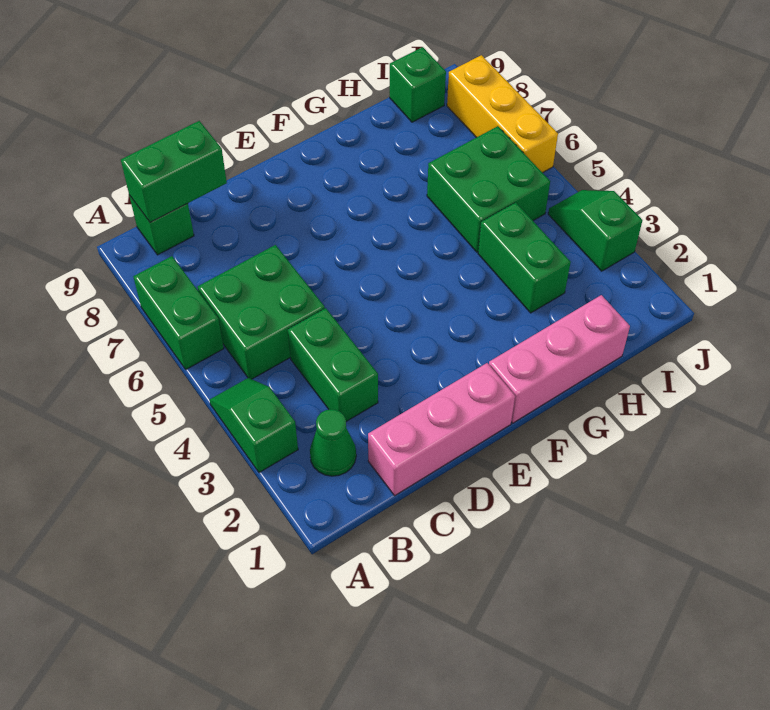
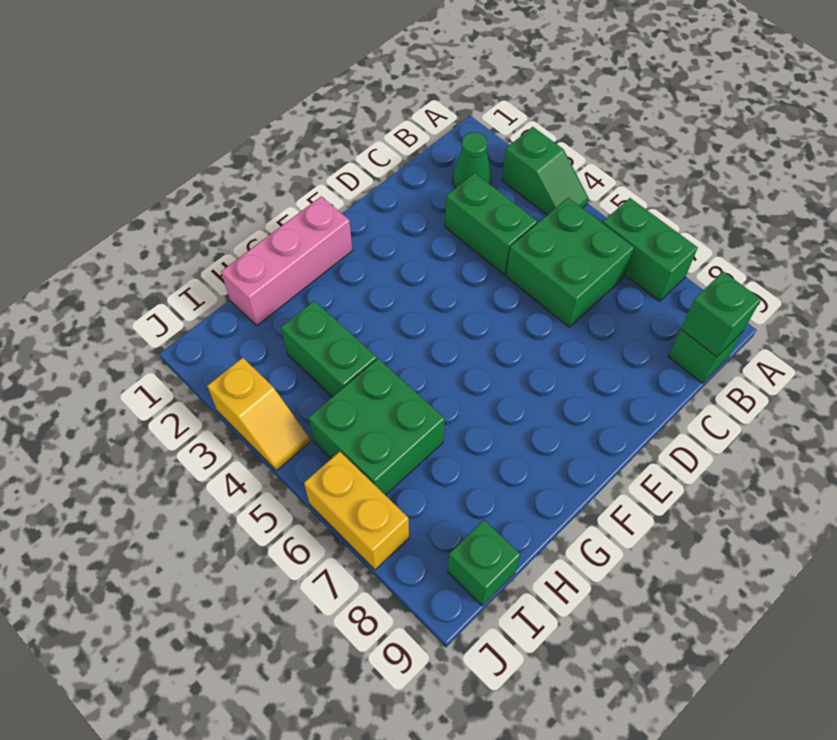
green brick B9:C9 level 2 -> green brick B9 level 2
pink brick C1:E1 level 1 -> none
green slope J3:J4 level 1 top 3 -> yellow slope J3:J4 level 1 top 3
yellow brick J6:J8 level 1 -> yellow brick J6:J7 level 1

